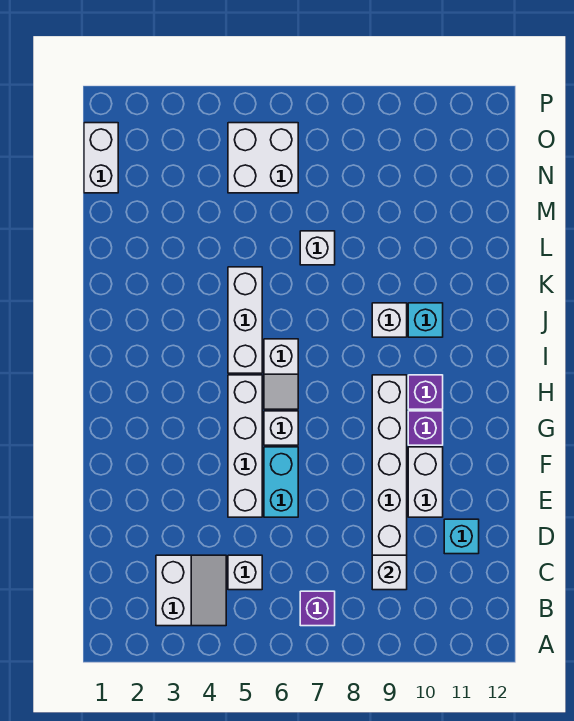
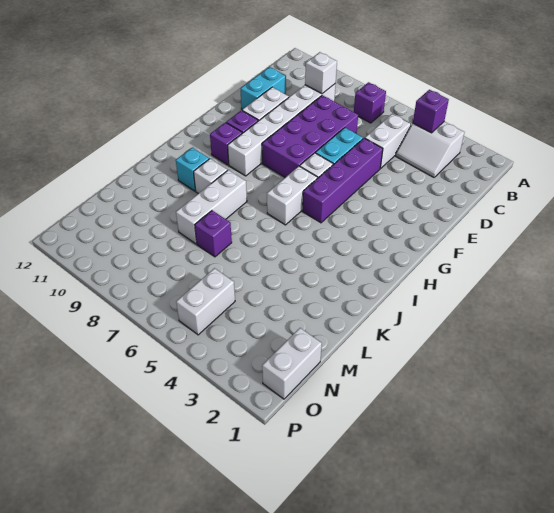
white slope B3:C4 level 1 top 3 -> white slope B3:C4 level 1 top B
none -> purple brick B4 level 2
white brick C5 level 1 -> white brick C5:D5 level 1
none -> purple brick D7:G8 level 1
cyan brick D11 level 1 -> cyan brick D11:E11 level 1
white brick E5:H5 level 1 -> purple brick E5:H5 level 1
white slope H6:I6 level 1 top I -> white brick H6:I6 level 1
white brick I5:K5 level 1 -> white brick J8:L8 level 1
white brick L7 level 1 -> purple brick L7 level 1
white brick N5:O6 level 1 -> white brick N5:O5 level 1

